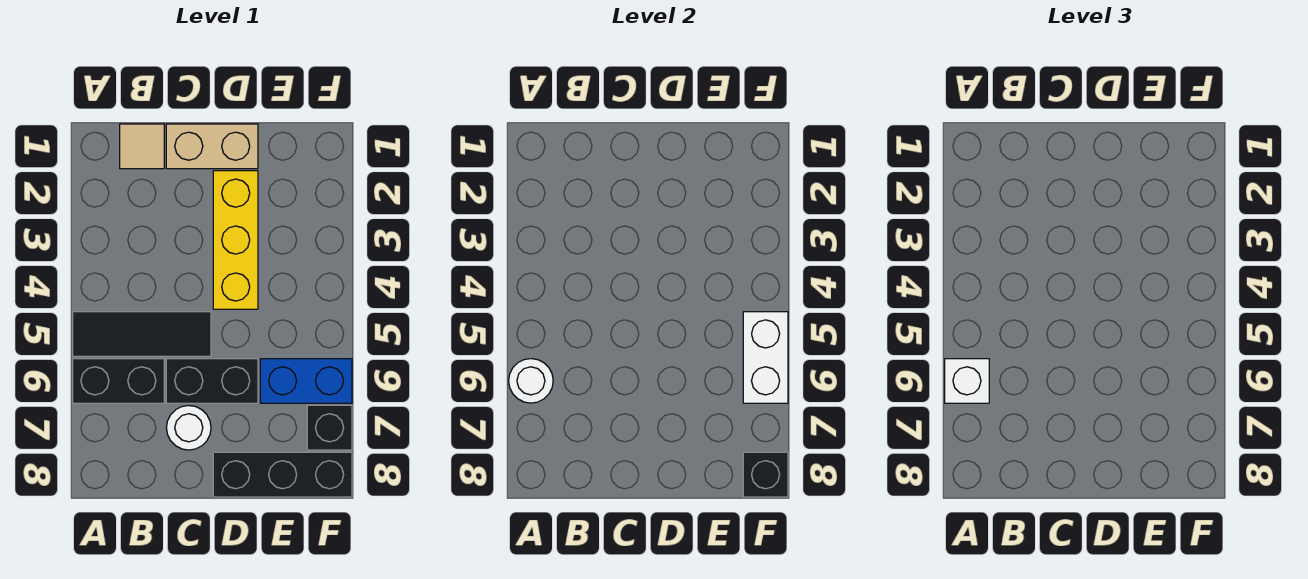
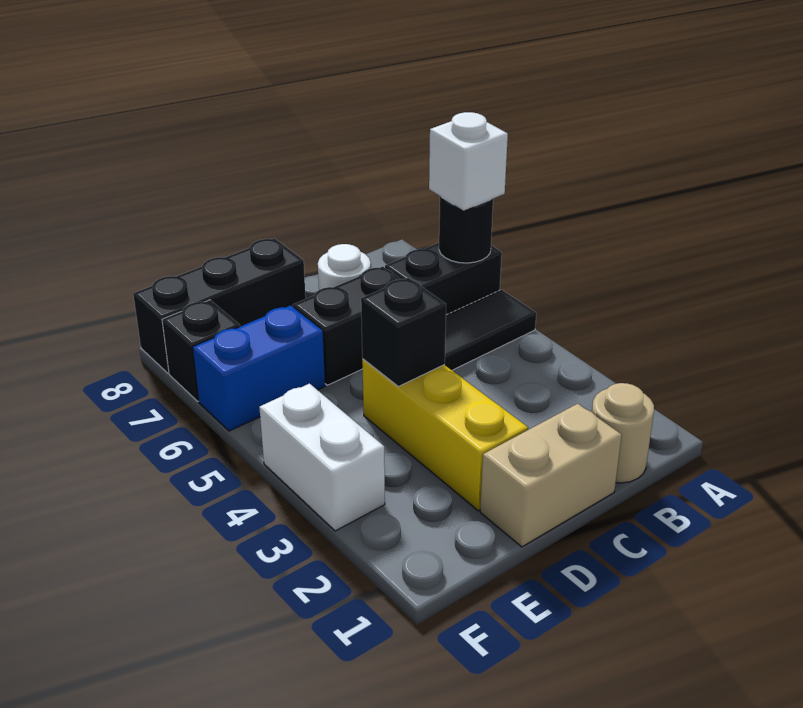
white round brick A6 level 2 -> black round brick A6 level 2
tan tile B1 level 1 -> tan round brick B1 level 1
white brick F5:F6 level 2 -> white brick F3:F4 level 1
black brick F8 level 2 -> black brick D4 level 2

